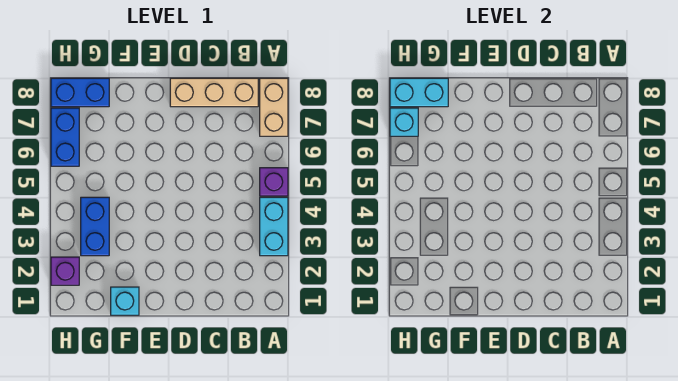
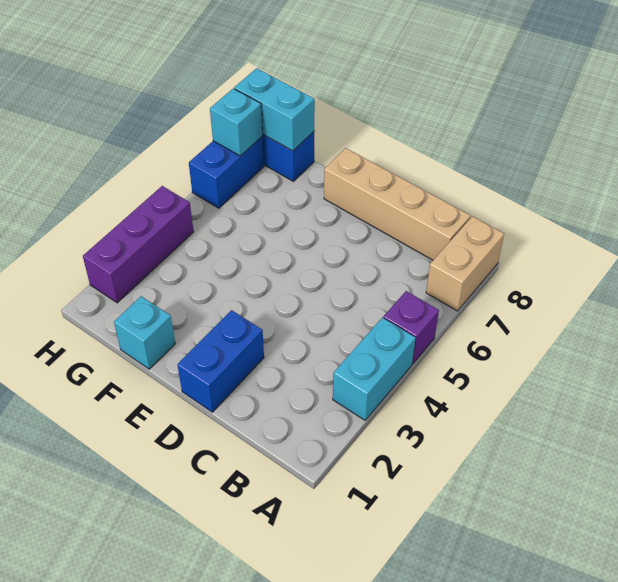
tan brick B8:D8 level 1 -> tan brick B8:E8 level 1
blue brick G3:G4 level 1 -> blue brick D1:D2 level 1
purple brick H2 level 1 -> purple brick H2:H4 level 1

